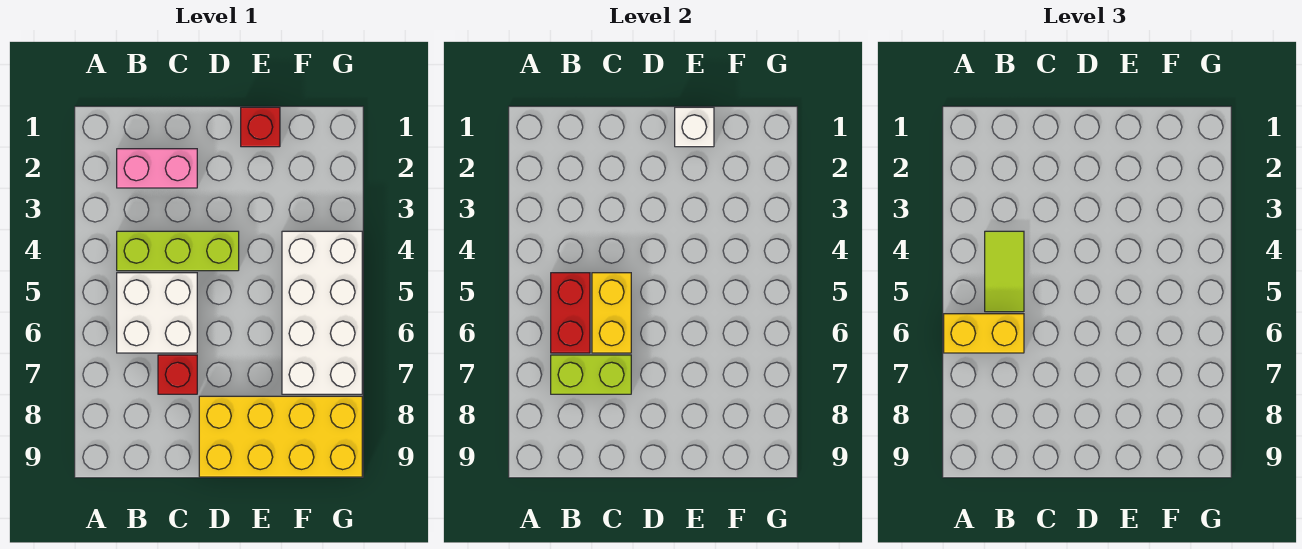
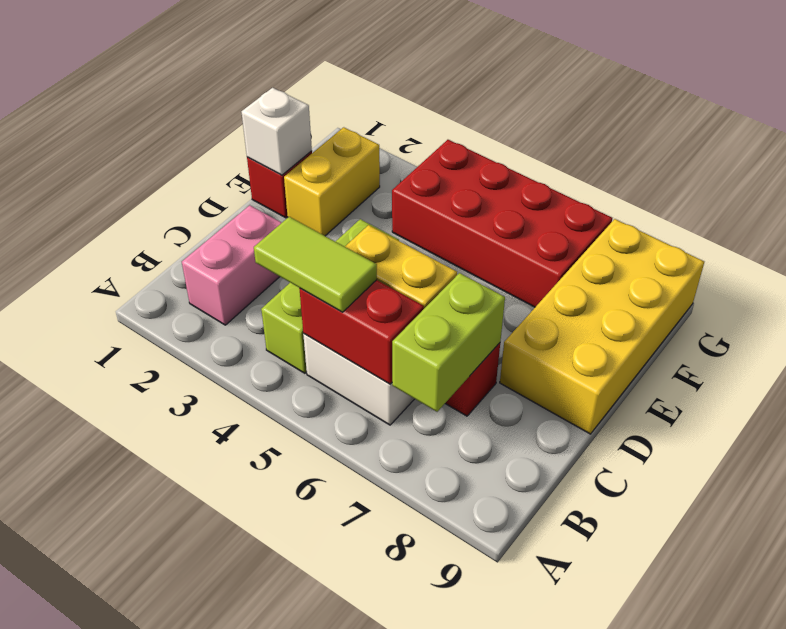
yellow brick A6:B6 level 3 -> yellow brick E2:F2 level 1
white brick F4:G7 level 1 -> red brick F4:G7 level 1

